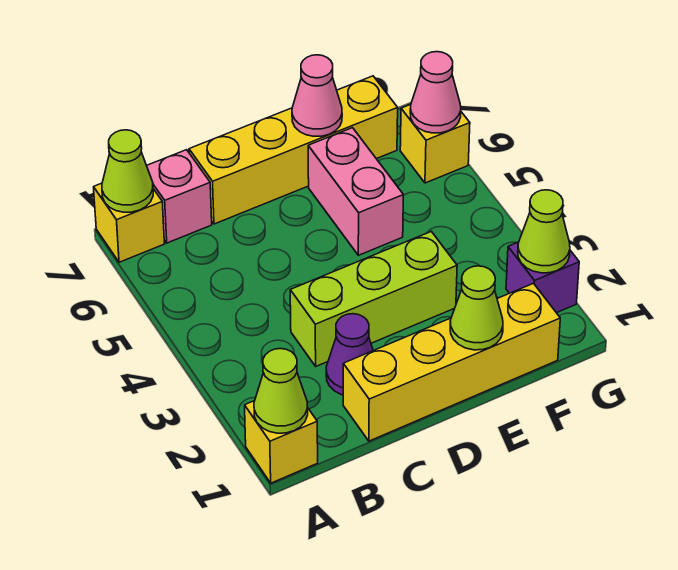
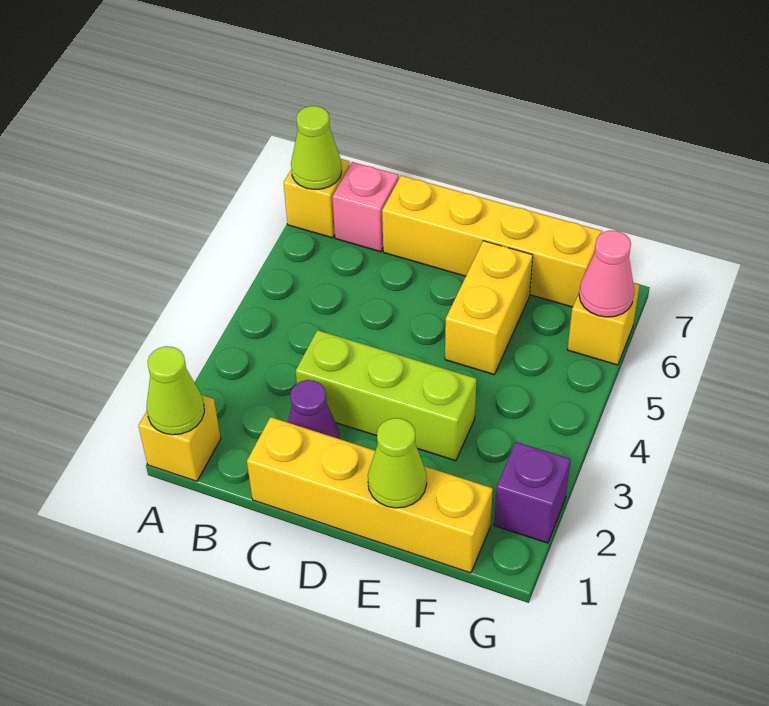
pink brick E5:E6 level 1 -> yellow brick E5:E6 level 1
pink cone E7 level 2 -> none
lime cone G2 level 2 -> none

